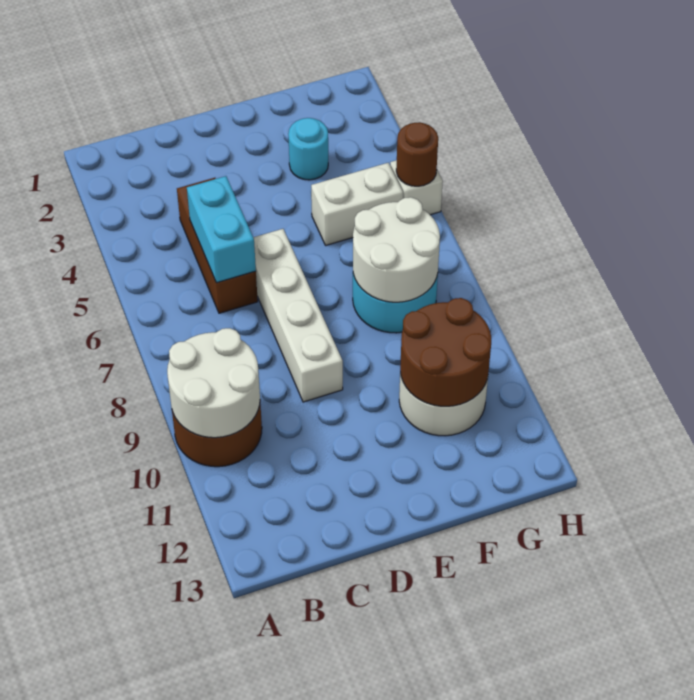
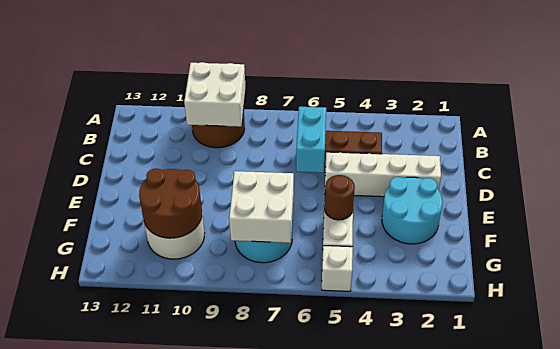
white round brick A9:B10 level 2 -> white brick A9:B10 level 2
cyan brick C5:C6 level 2 -> cyan brick C6:D6 level 2
white brick D6:D9 level 1 -> white brick D2:D5 level 1
cyan round brick F3 level 1 -> cyan round brick E2:F3 level 1
white round brick F7:G8 level 2 -> white brick F7:G8 level 2
brown round brick H5 level 2 -> brown round brick F5 level 2

